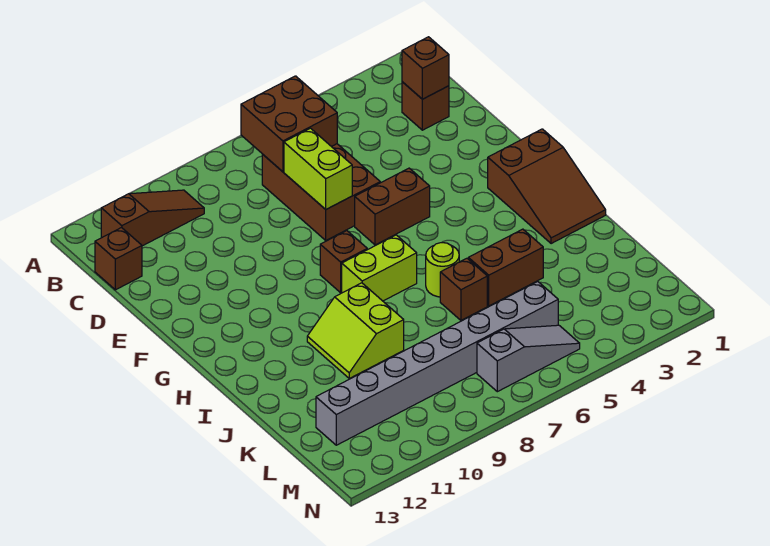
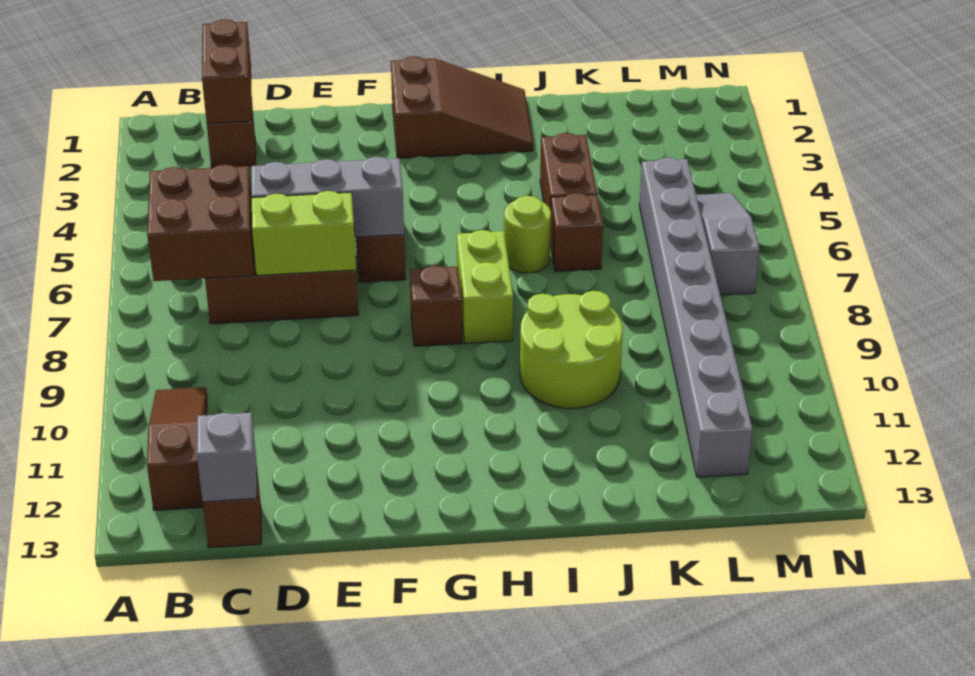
brown brick C2 level 2 -> brown brick C1:C2 level 2
none -> grey brick C13 level 2
none -> grey brick D6:F6 level 2
lime slope I9:J10 level 1 top 9 -> lime round brick I9:J10 level 1

